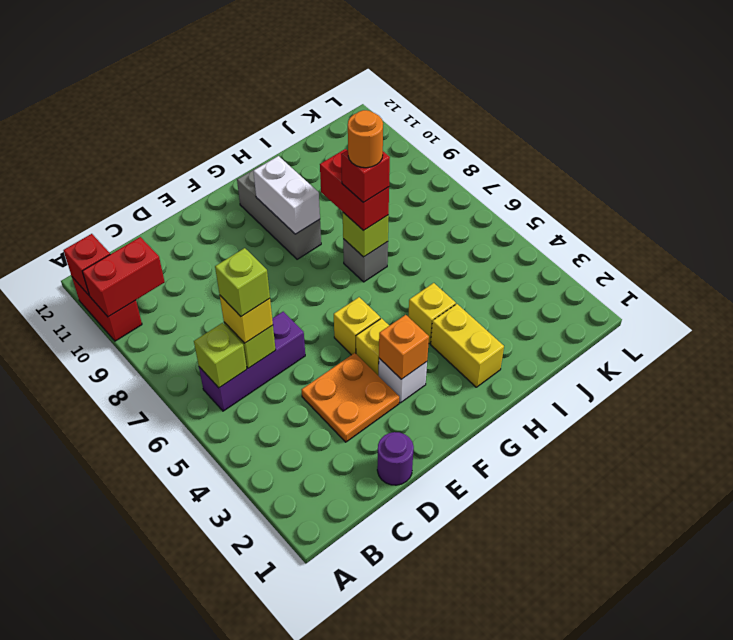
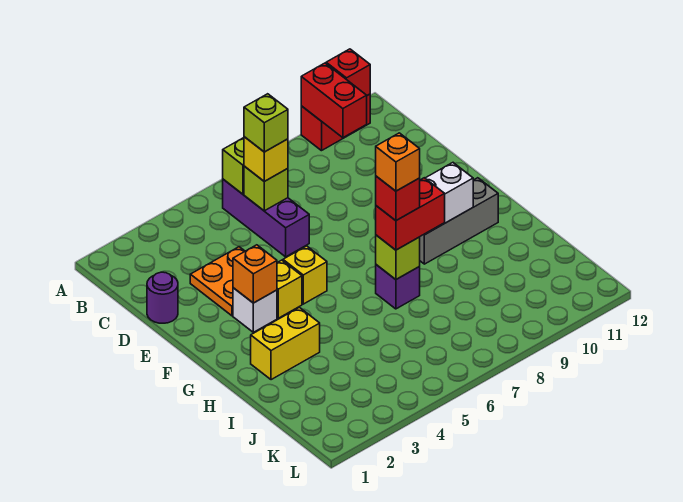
yellow brick H4 level 1 -> none
grey brick H7 level 1 -> purple brick H7 level 1
orange round brick H7 level 5 -> orange brick H7 level 5

